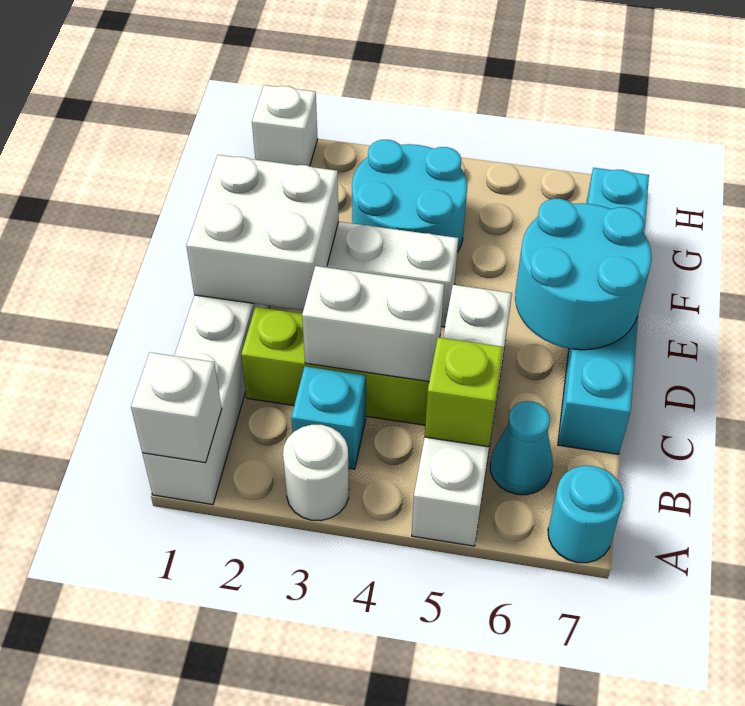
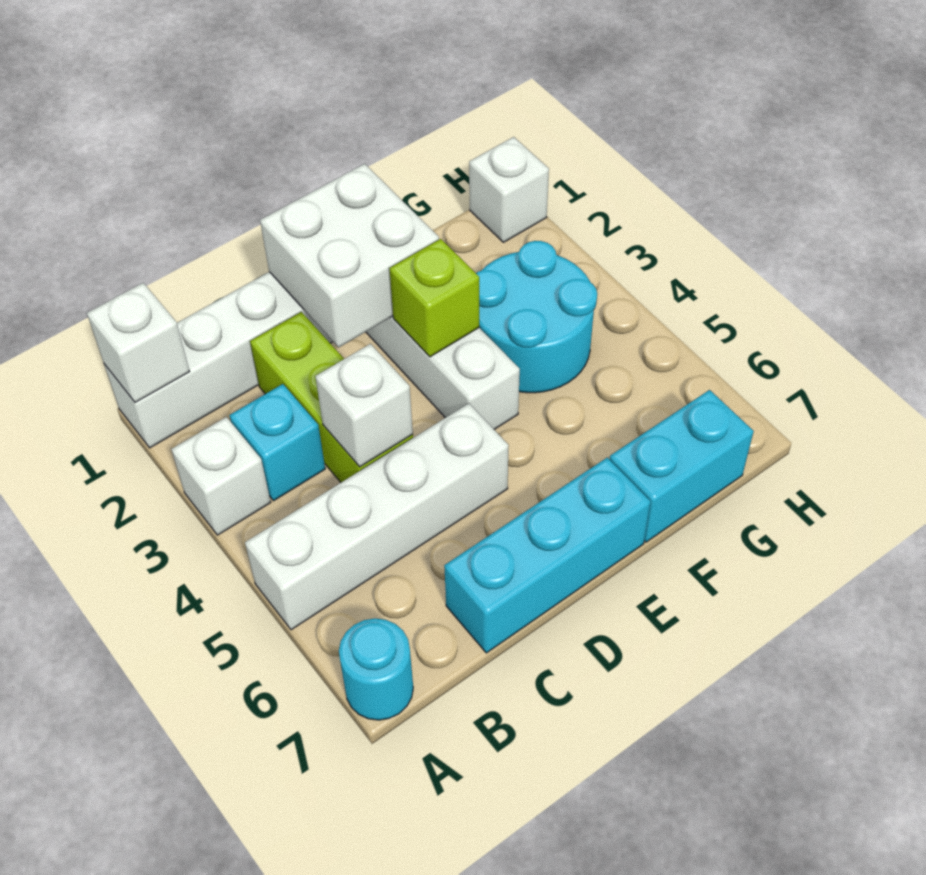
white round brick A3 level 1 -> white brick A3 level 1
lime brick B5 level 2 -> lime brick E3 level 2
cyan cone B6 level 1 -> none
white brick C3:C4 level 2 -> white brick C4 level 2
cyan round brick D6:E7 level 2 -> none

